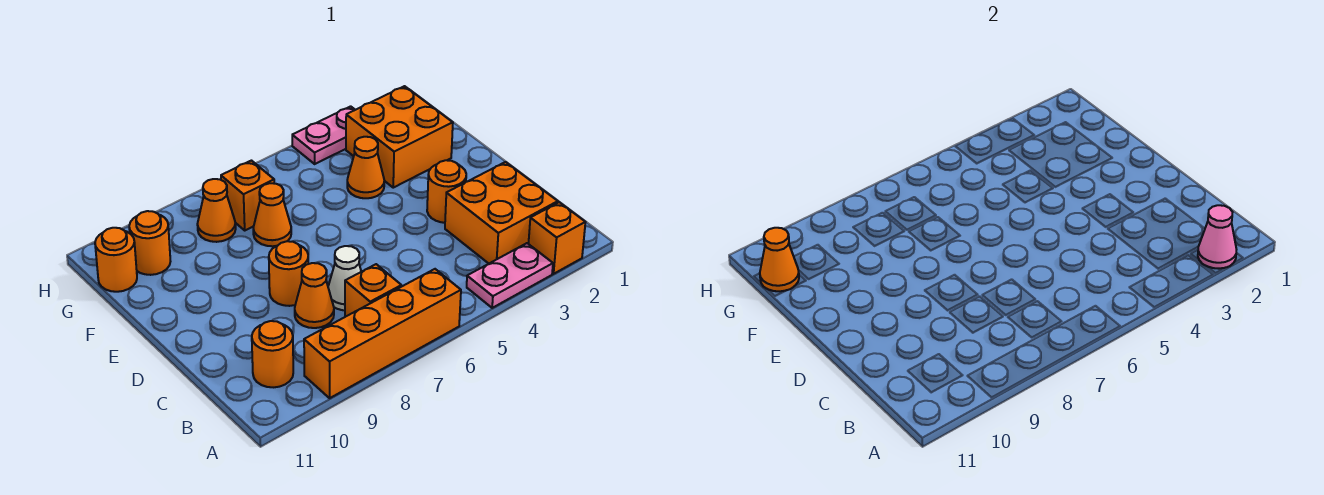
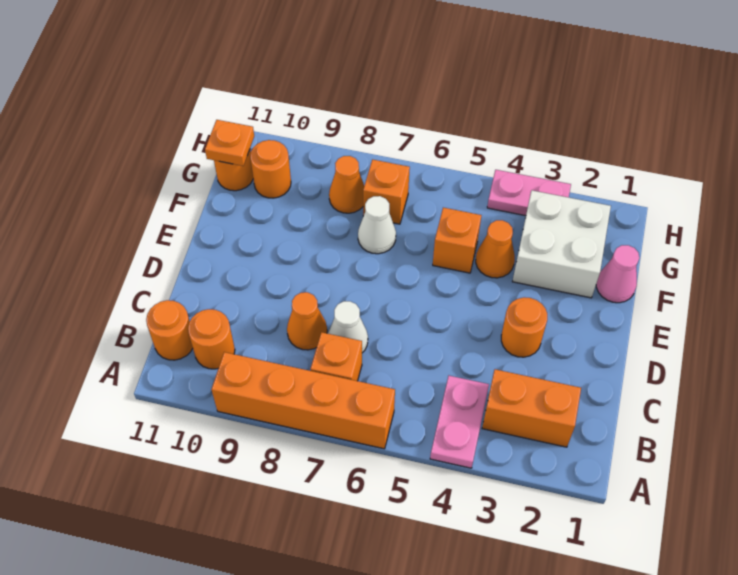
orange brick A2 level 1 -> orange brick F5 level 1
pink cone A2 level 2 -> pink cone F1 level 1
pink plate A3:A4 level 1 -> pink plate A4:B4 level 1
orange brick B2:C3 level 1 -> orange brick B2:B3 level 1
orange round brick D8 level 1 -> orange round brick B11 level 1
orange brick F2:G3 level 1 -> white brick F2:G3 level 1
orange cone F7 level 1 -> white cone F7 level 1
orange cone G11 level 2 -> orange plate G11 level 2

